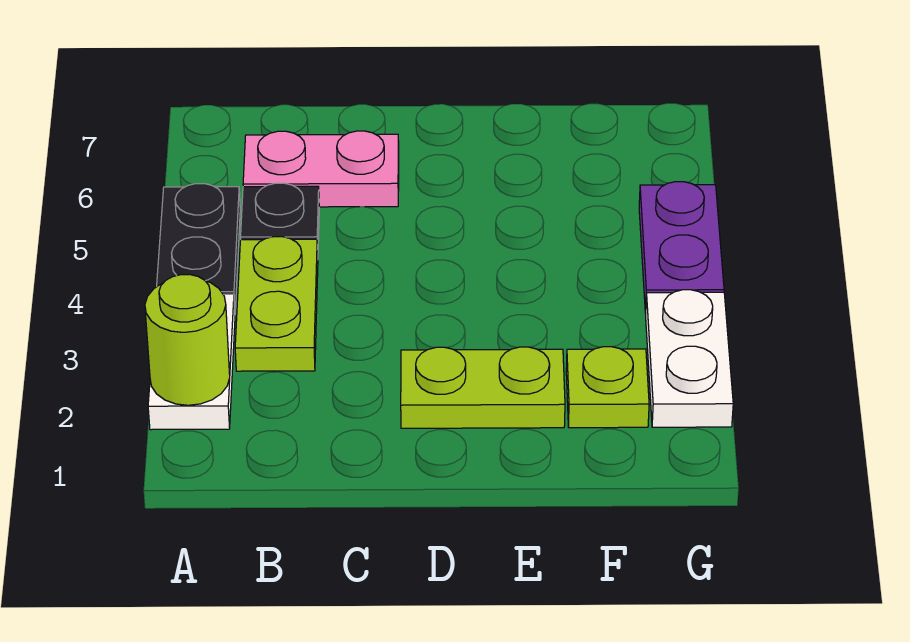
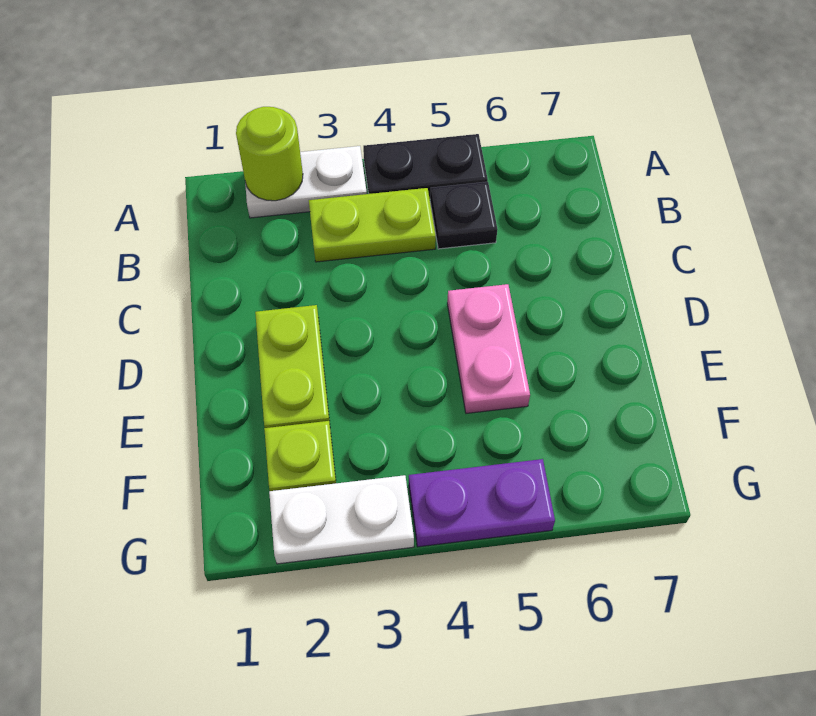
pink plate B6:C6 level 1 -> pink plate D5:E5 level 1

